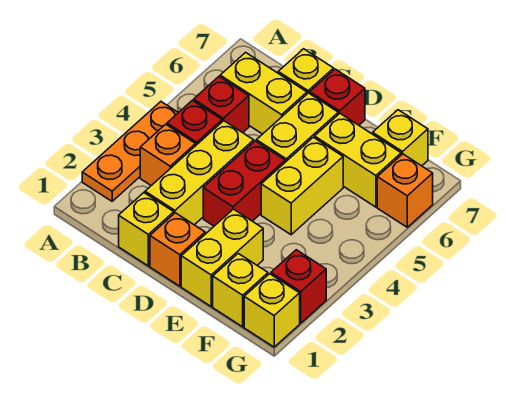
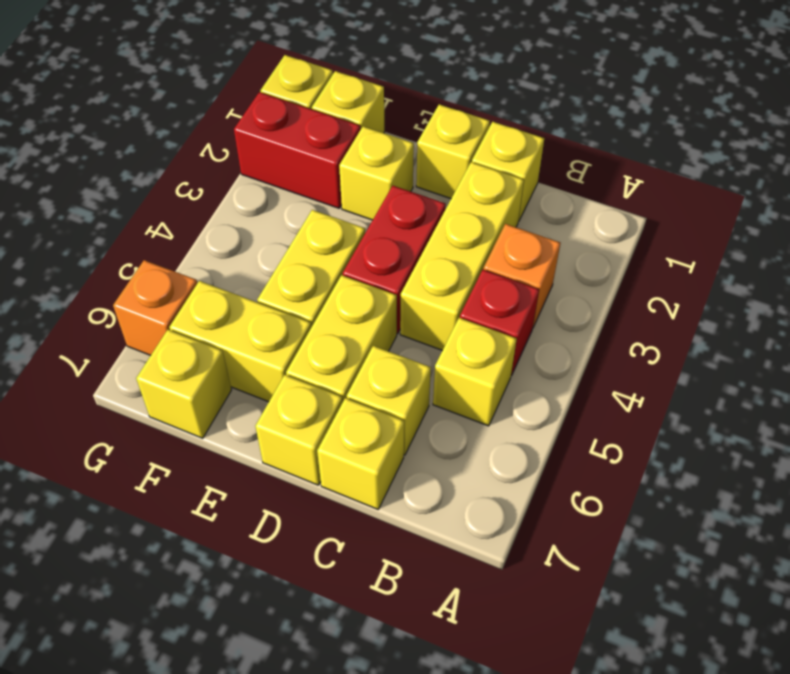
orange plate A2:A4 level 1 -> none
red brick B5 level 1 -> yellow brick B5 level 1
yellow brick B6:C6 level 1 -> yellow brick C6 level 1
orange brick D1 level 1 -> yellow brick D1 level 1
red brick D7 level 1 -> yellow brick D7 level 1
yellow brick E1:E2 level 1 -> yellow brick E2 level 1
red brick G2 level 1 -> red brick F2:G2 level 1

